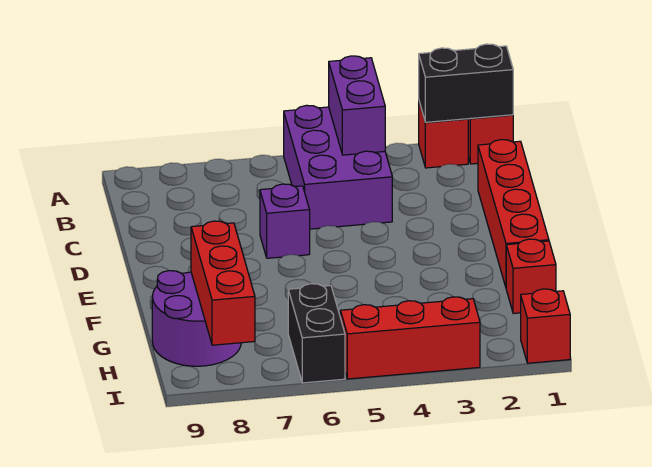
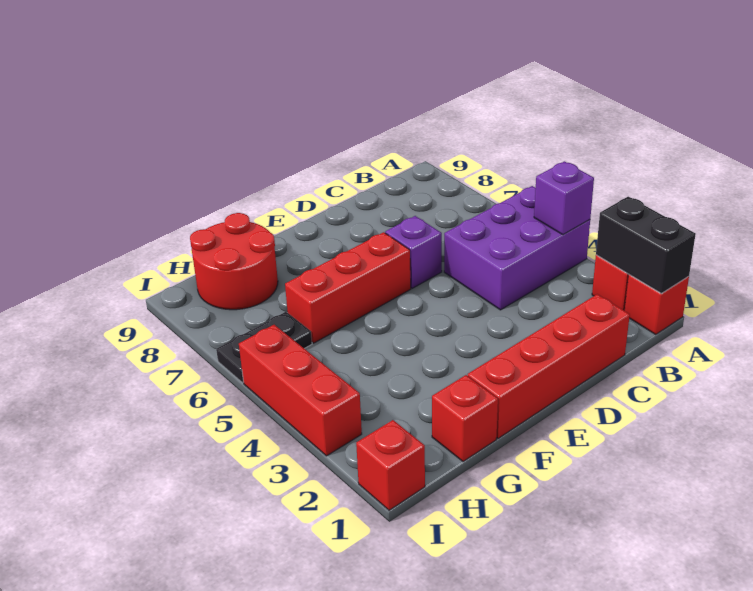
purple brick A4:B4 level 2 -> purple brick A4 level 2
purple round brick G8:H9 level 1 -> red round brick G8:H9 level 1
red brick G8:I8 level 2 -> red brick E6:G6 level 1
black brick H6:I6 level 1 -> black plate H6:I6 level 1

